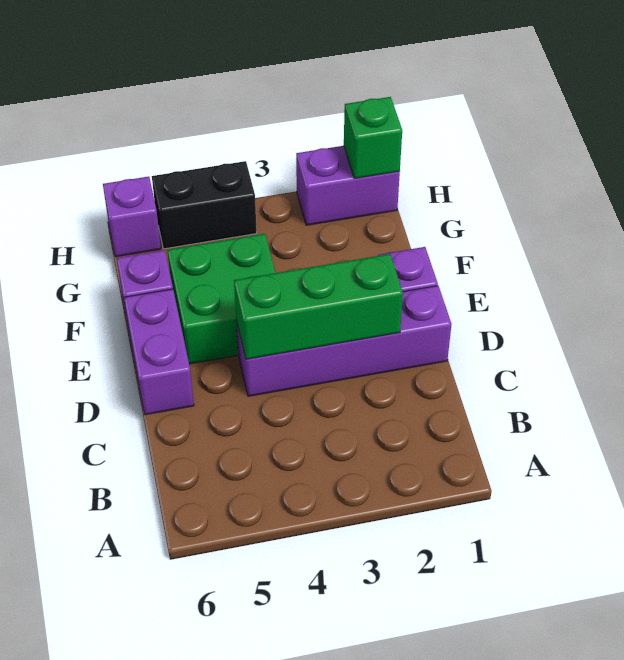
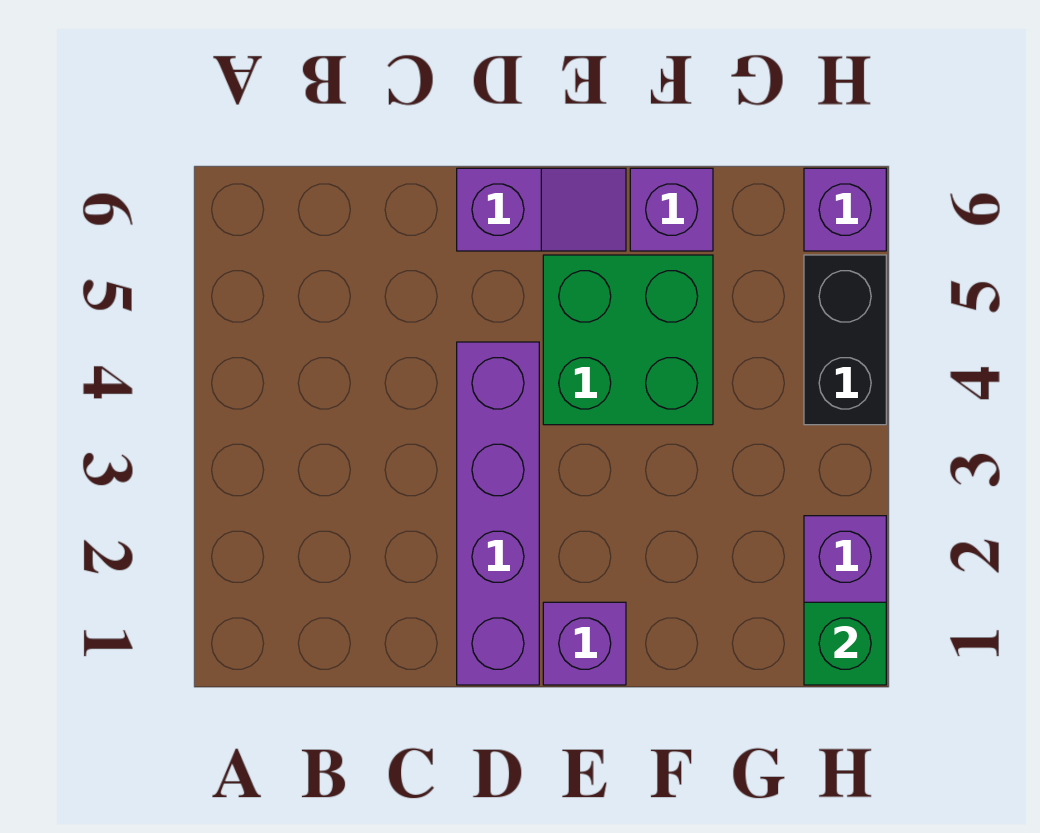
green brick D2:D4 level 2 -> none
purple brick D6:E6 level 1 -> purple slope D6:E6 level 1 top D

